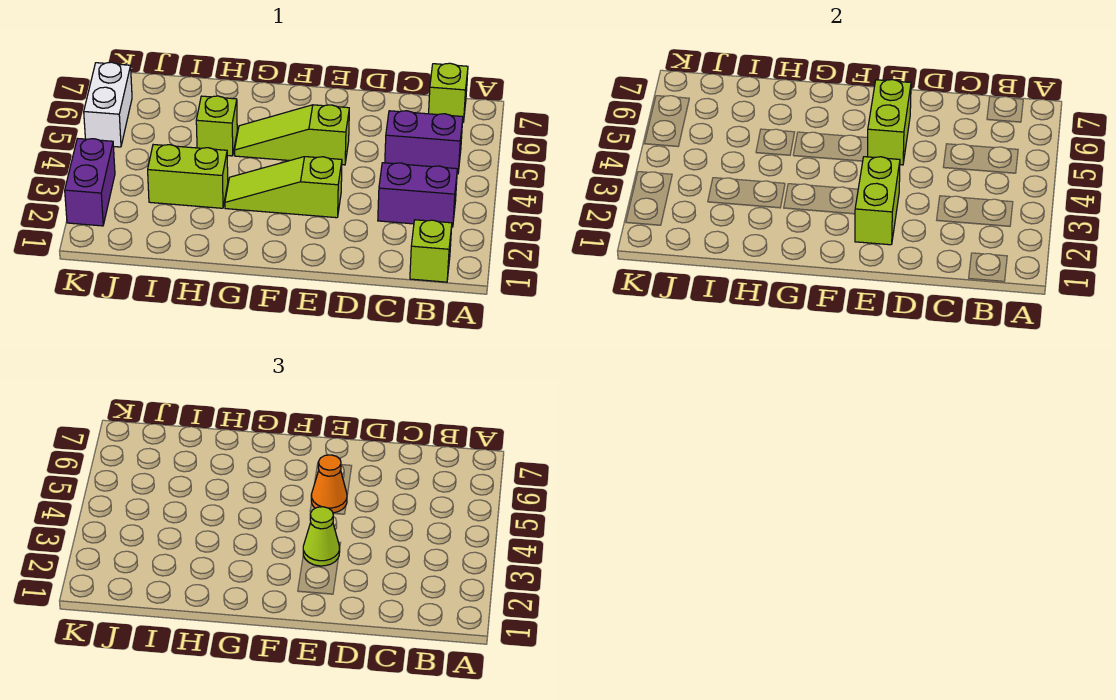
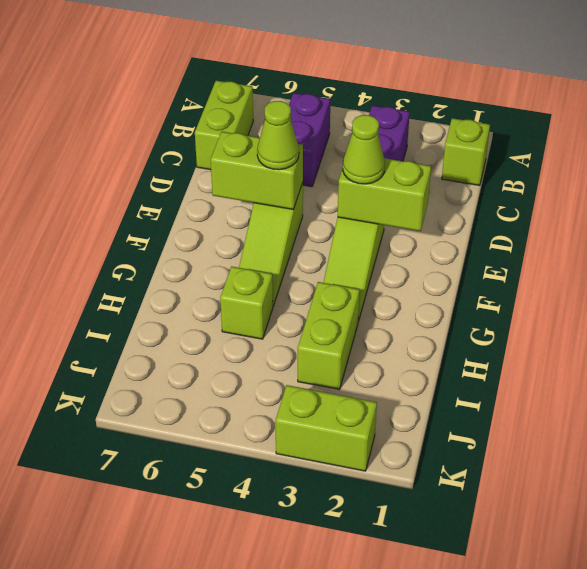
lime brick B7 level 1 -> lime brick B7:C7 level 1
orange cone E5 level 3 -> lime cone E5 level 3
purple brick K2:K3 level 1 -> lime brick K2:K3 level 1
white brick K5:K6 level 1 -> none

